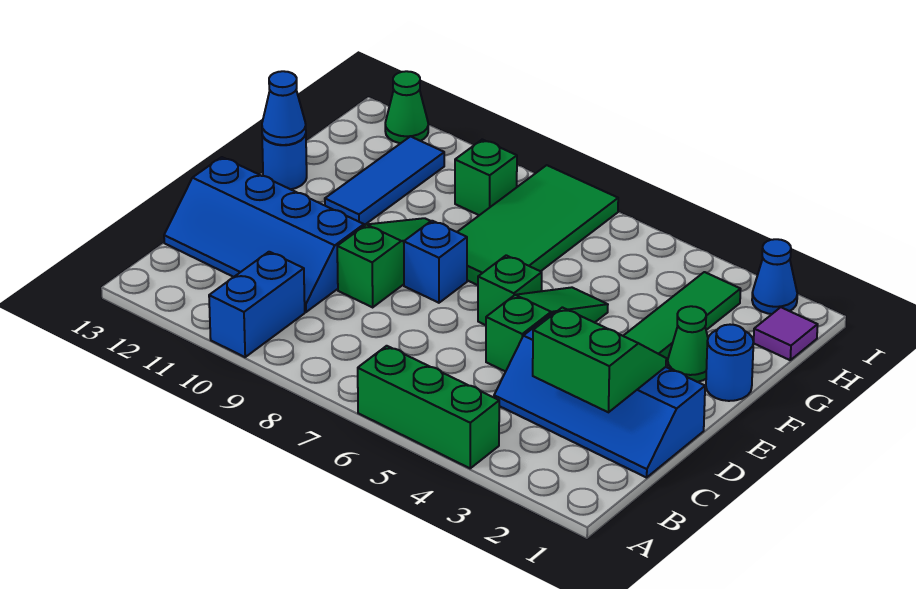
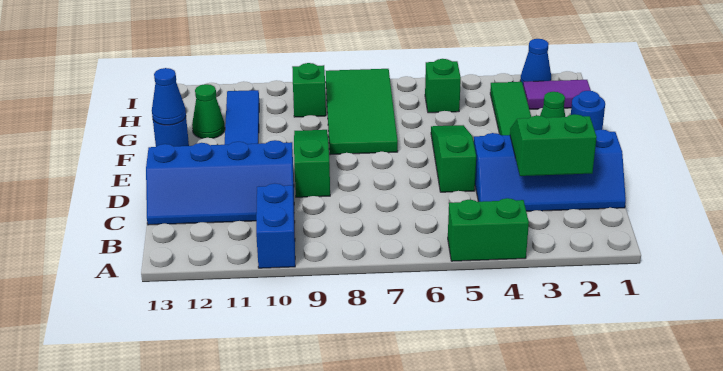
green brick A4:A6 level 1 -> green brick A4:A5 level 1
green brick E6 level 1 -> green brick H5 level 1
blue brick E8 level 1 -> none
purple tile H1 level 1 -> purple tile H1:H2 level 1
green cone I12 level 1 -> green cone G12 level 1

